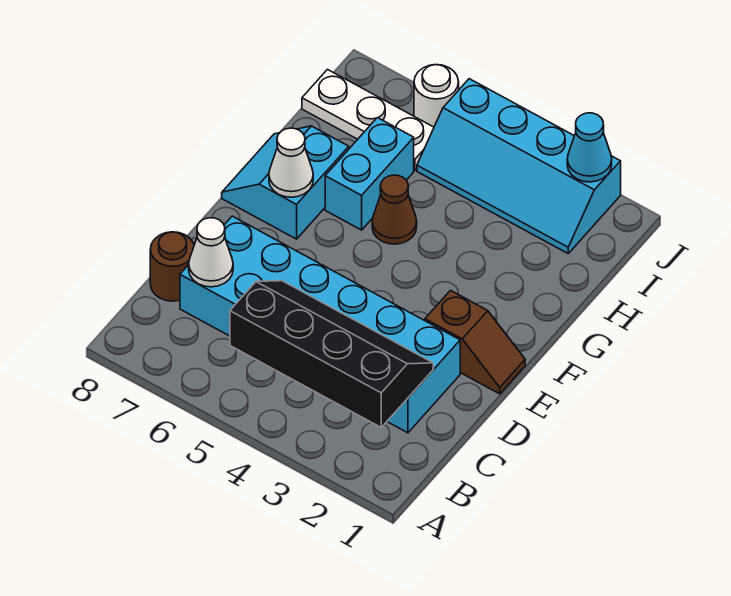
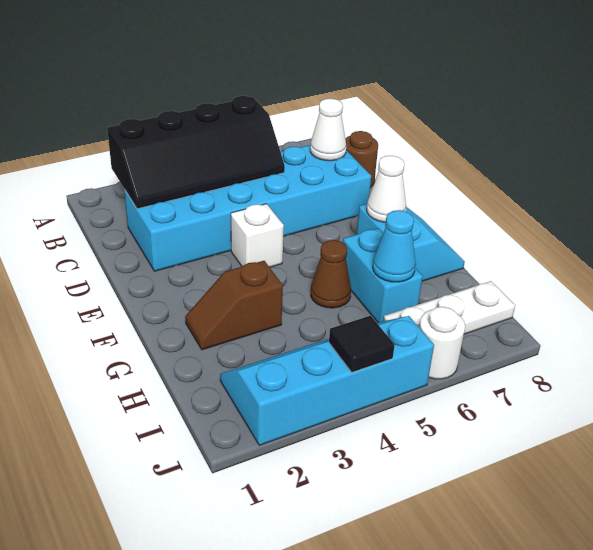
brown slope E1:E2 level 1 top 2 -> brown slope G2:G3 level 1 top 3
none -> white brick E4 level 1
cyan cone J2 level 2 -> cyan cone H6 level 2
none -> black tile J4 level 2

